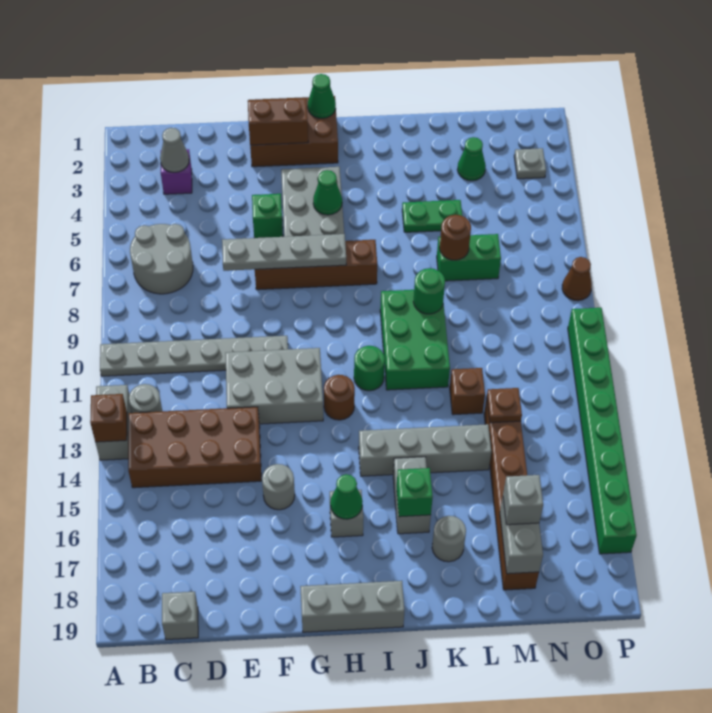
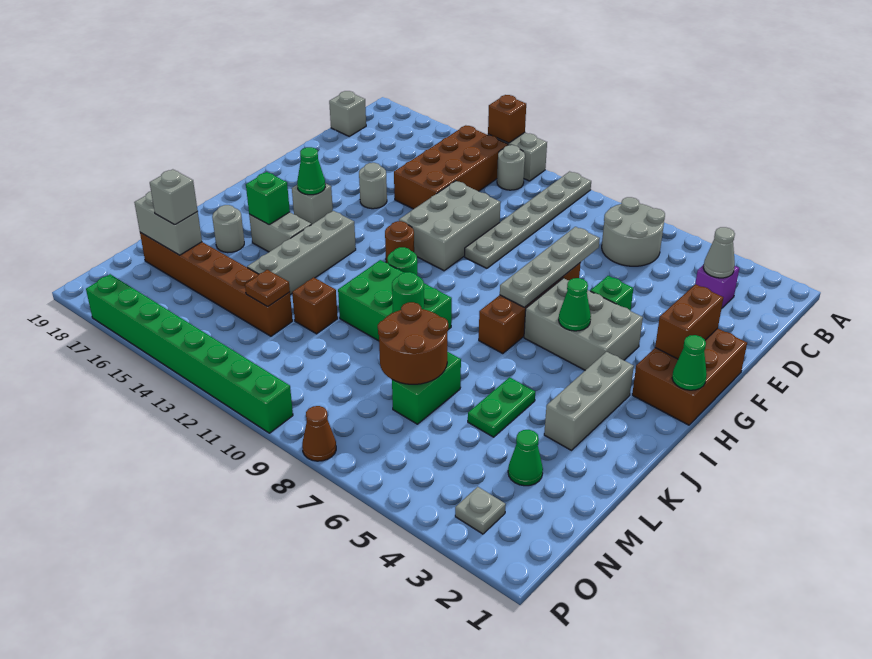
grey brick G19:I19 level 1 -> grey brick I3:K3 level 1
brown round brick L7 level 2 -> brown round brick L7:M8 level 2

